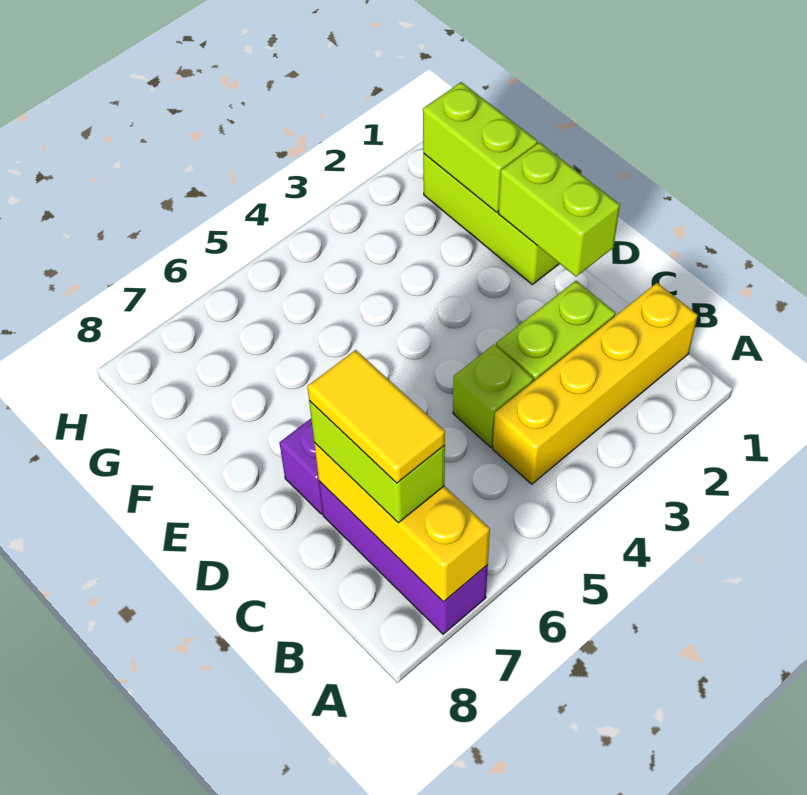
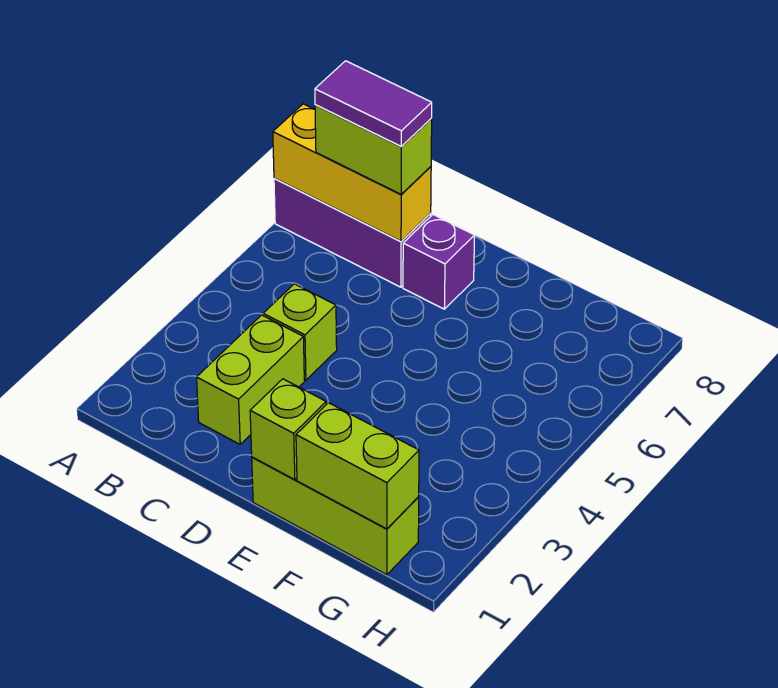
yellow brick B1:B4 level 1 -> none
yellow tile B7:C7 level 4 -> purple tile B7:C7 level 4
lime brick D1:E1 level 2 -> lime brick E1 level 2

